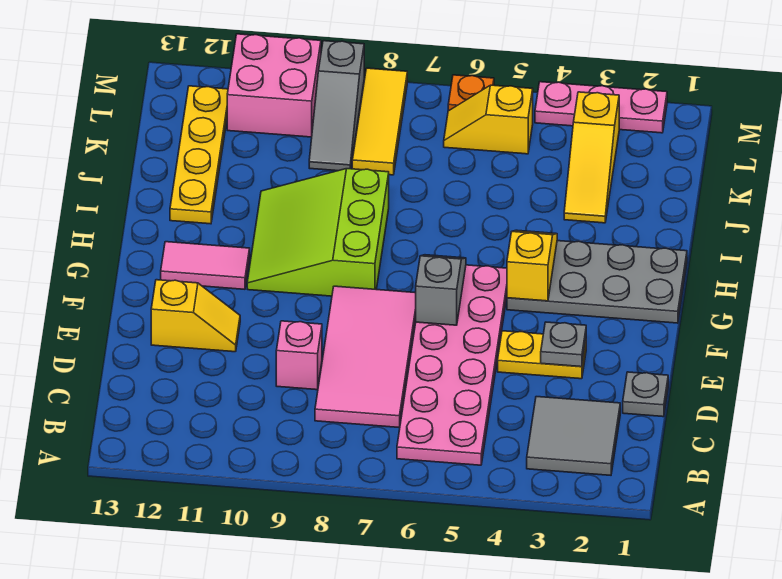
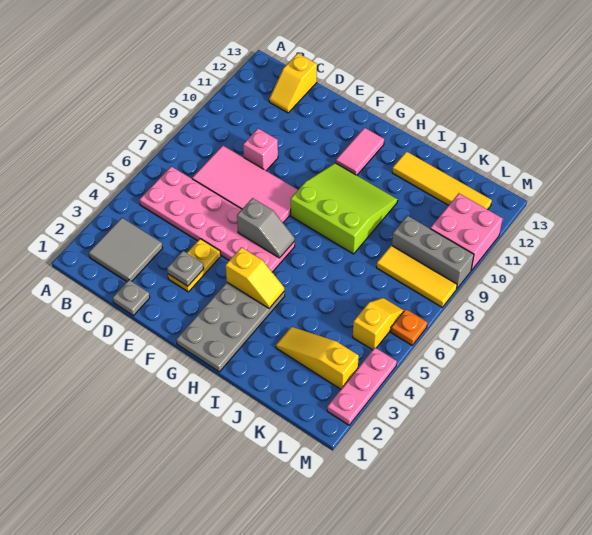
yellow slope E11:E12 level 1 top 12 -> yellow slope C12:C13 level 1 top 13
yellow plate I12:L12 level 1 -> yellow tile I12:L12 level 1
grey slope K9:M9 level 1 top M -> grey brick K9:M9 level 1

